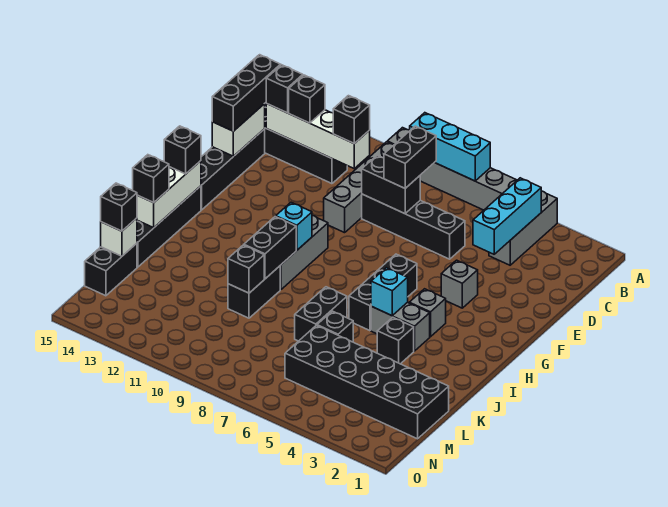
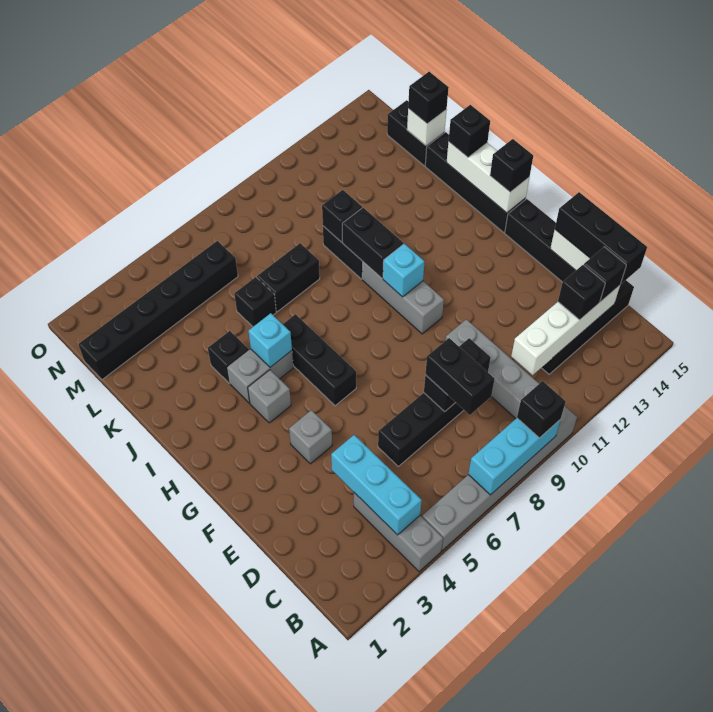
black brick C11 level 3 -> black brick A9 level 3
black brick J7:K7 level 1 -> black brick K7:K8 level 1
black brick L1:M6 level 1 -> black brick M1:M6 level 1

